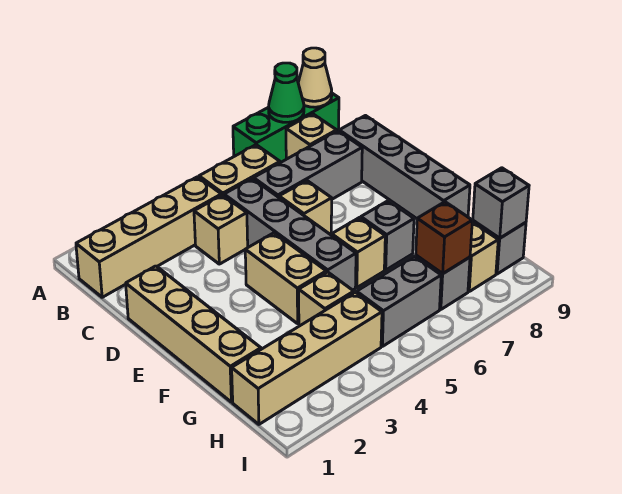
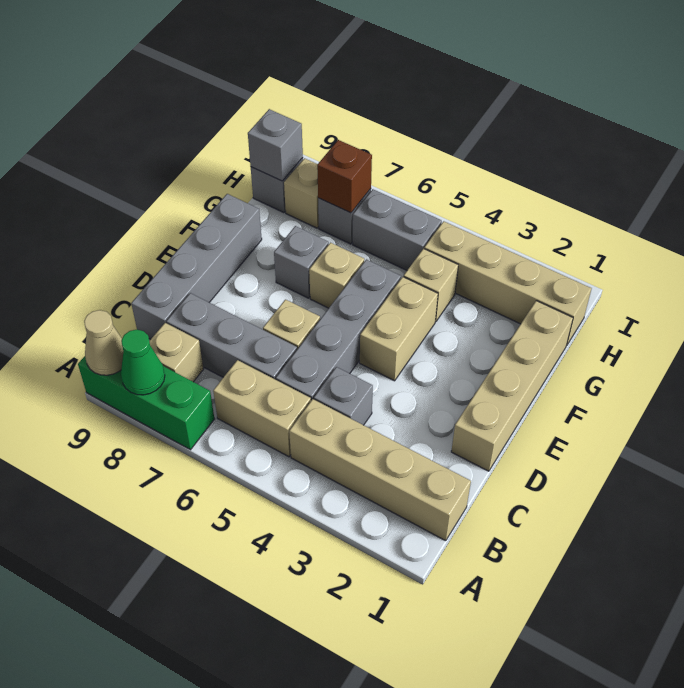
tan brick C4 level 1 -> grey brick C4 level 1

